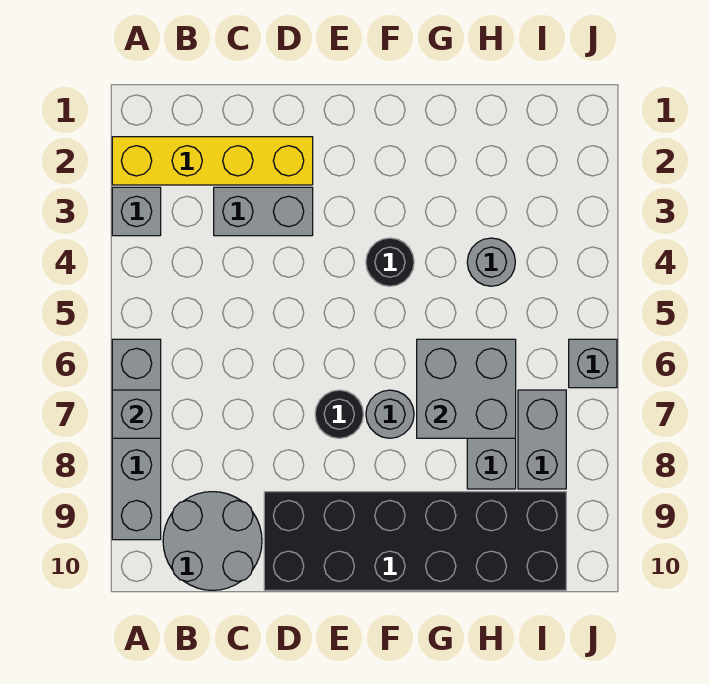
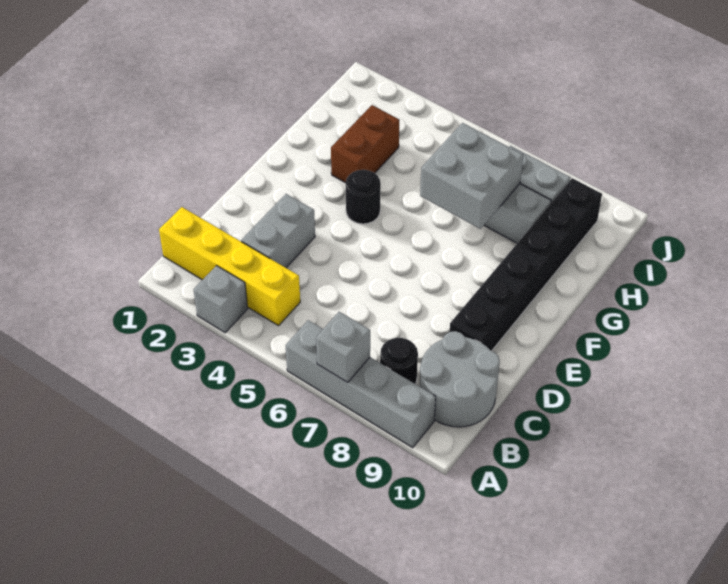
yellow brick A2:D2 level 1 -> yellow brick B1:B4 level 1
black brick D9:I10 level 1 -> black brick D9:I9 level 1
black round brick E7 level 1 -> black round brick B8 level 1
grey round brick F7 level 1 -> none
none -> brown brick G3:H3 level 1
grey round brick H4 level 1 -> none
grey brick J6 level 1 -> none

